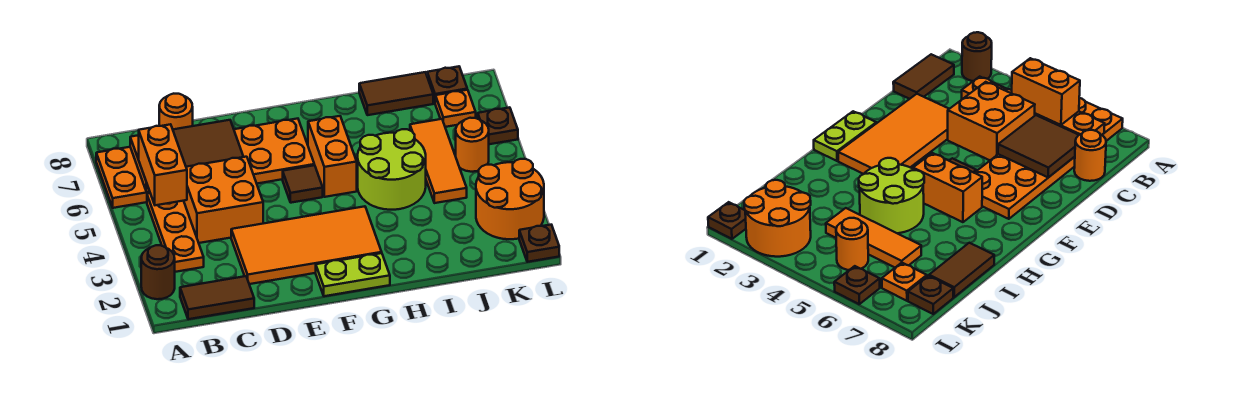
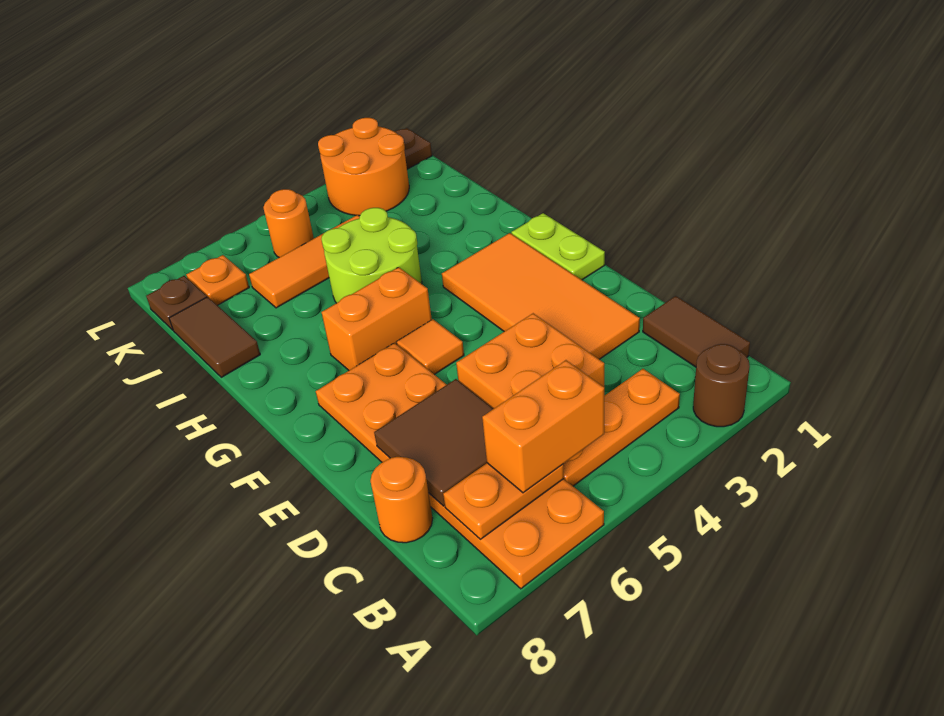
brown tile F5 level 1 -> orange tile F5 level 1
brown plate L6 level 1 -> none

